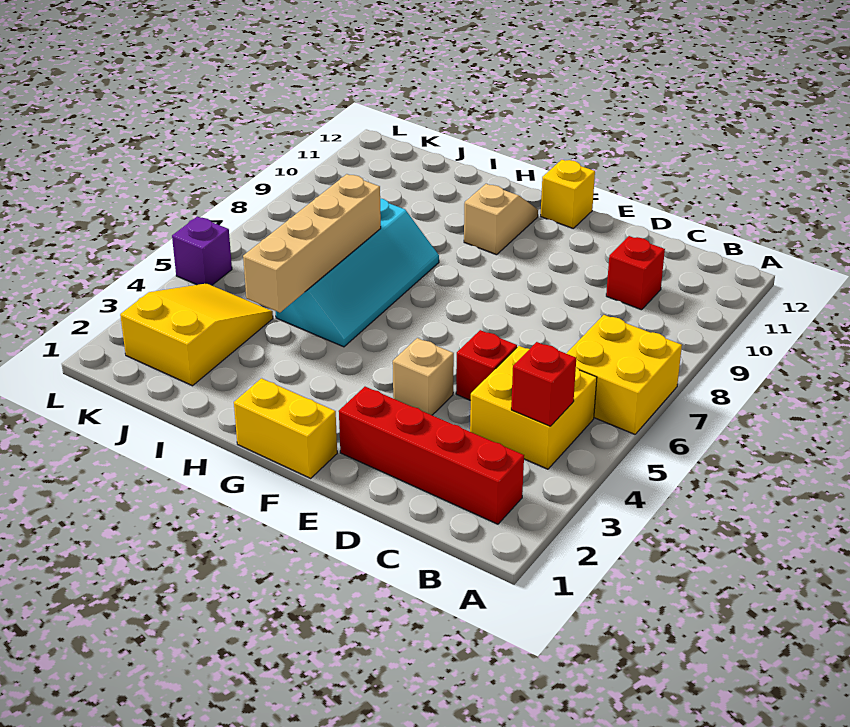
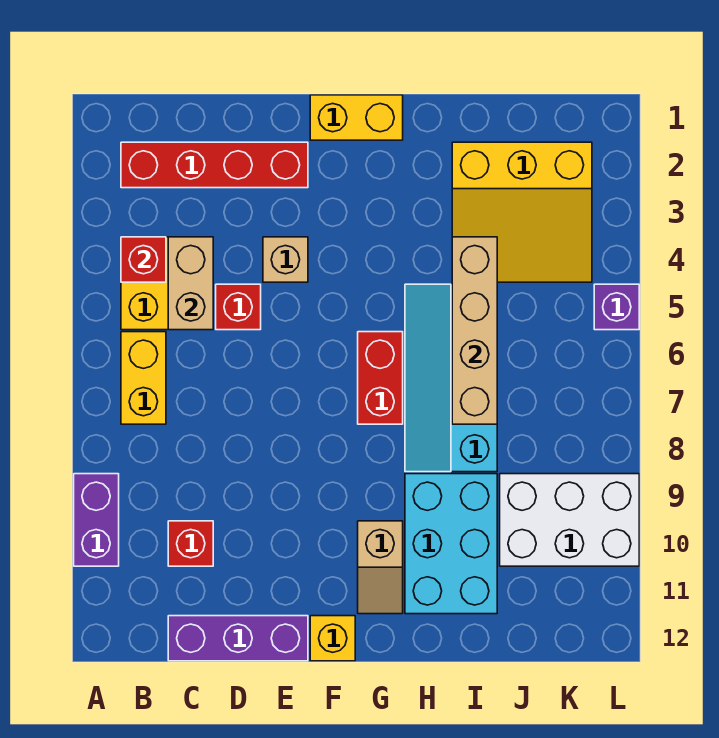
yellow brick A6:B7 level 1 -> yellow brick B6:B7 level 1
none -> purple brick A9:A10 level 1
none -> tan brick C4:C5 level 2
none -> purple brick C12:E12 level 1
none -> red brick G6:G7 level 1
none -> cyan brick H9:I11 level 1
yellow slope J2:K4 level 1 top 2 -> yellow slope I2:K4 level 1 top 2
none -> white brick J9:L10 level 1

